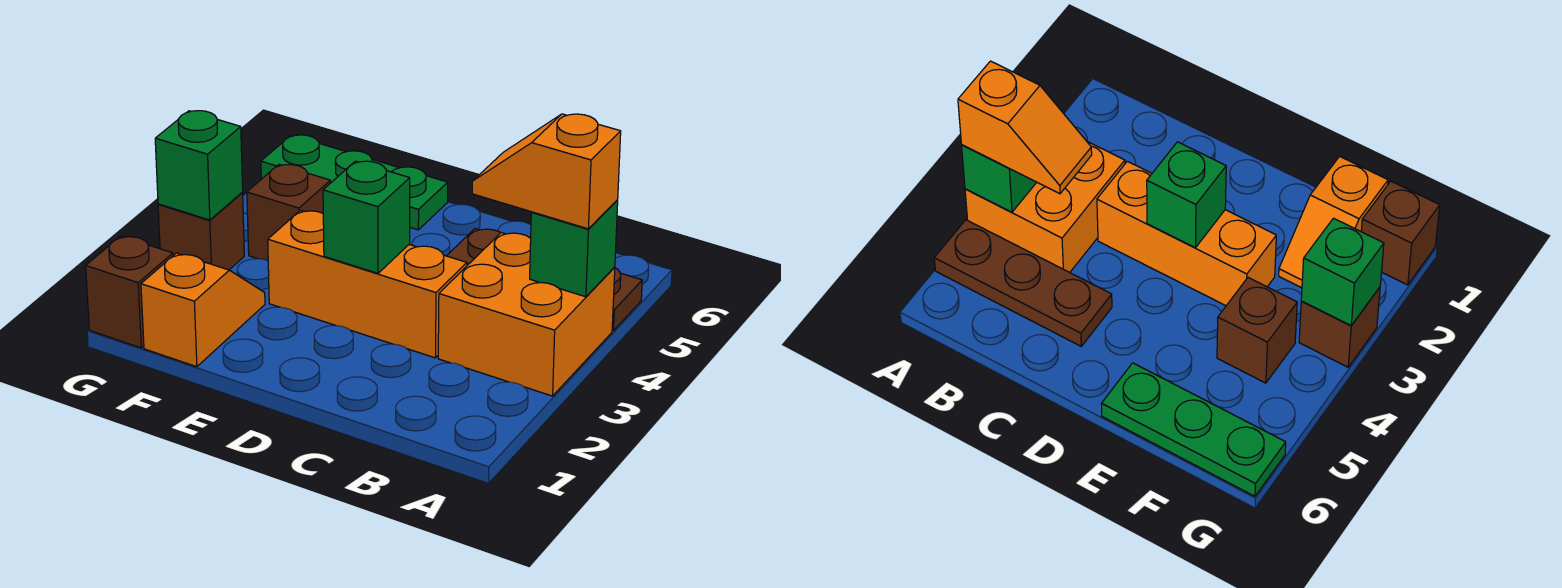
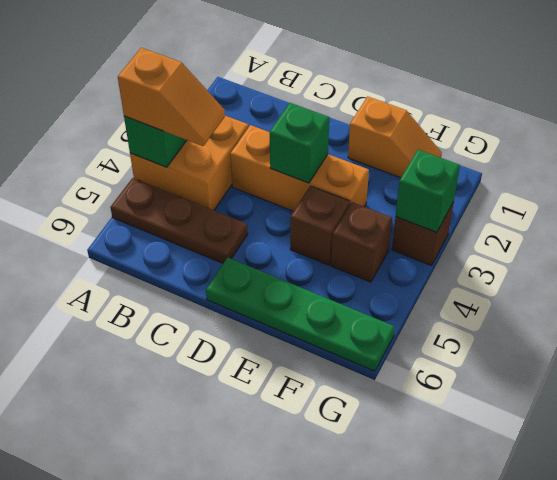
green plate E6:G6 level 1 -> green plate D6:G6 level 1
orange slope F1:F2 level 1 top 1 -> orange slope E1:F1 level 1 top E
brown brick G1 level 1 -> brown brick E4 level 1

